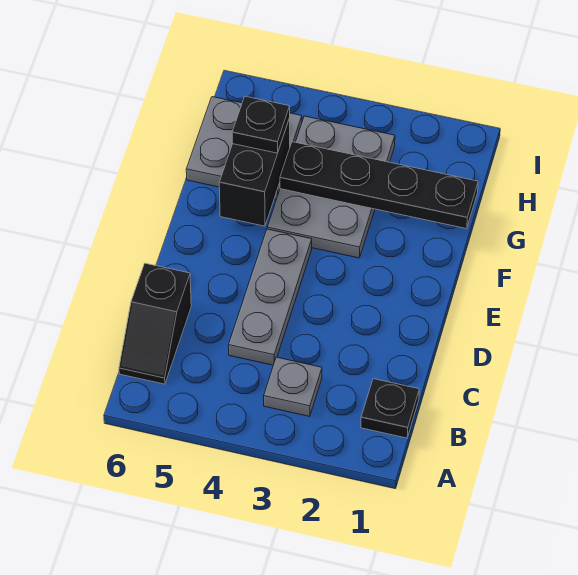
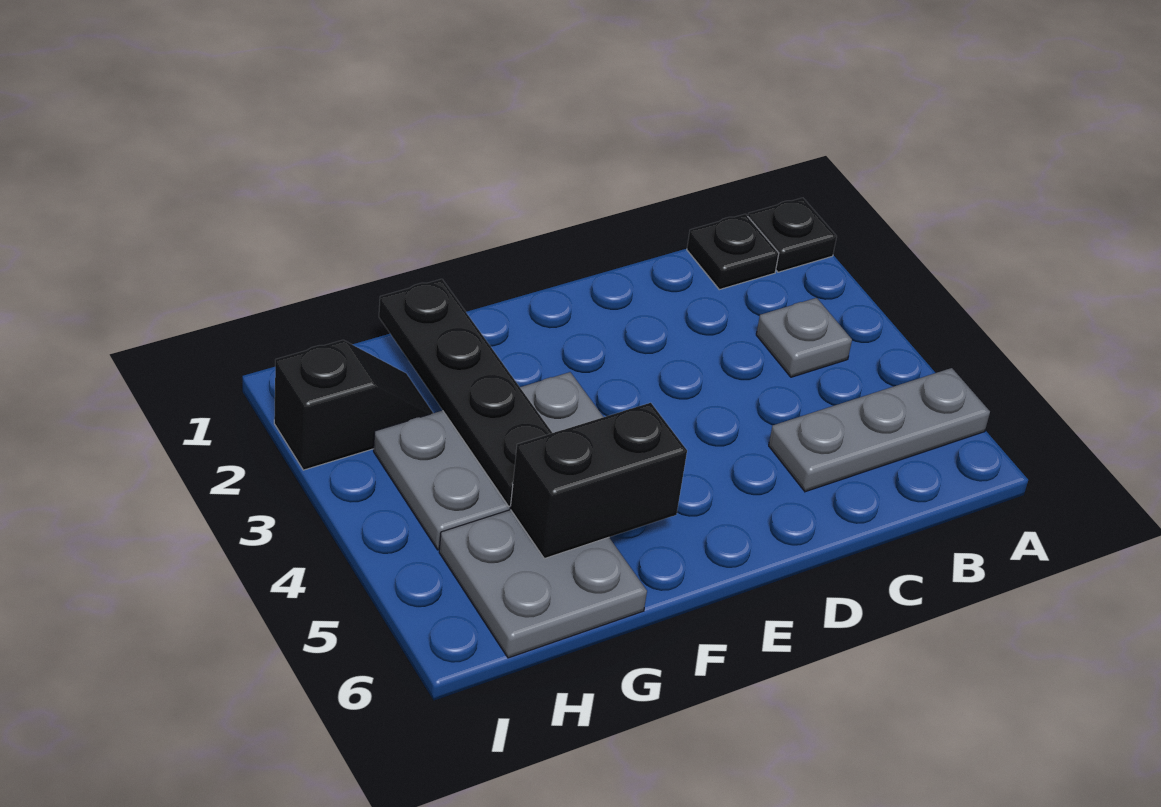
black slope B6:C6 level 1 top C -> black slope H2:I2 level 1 top I
grey plate C4:E4 level 1 -> grey plate A5:C5 level 1
black plate G5 level 3 -> black plate A1 level 1

